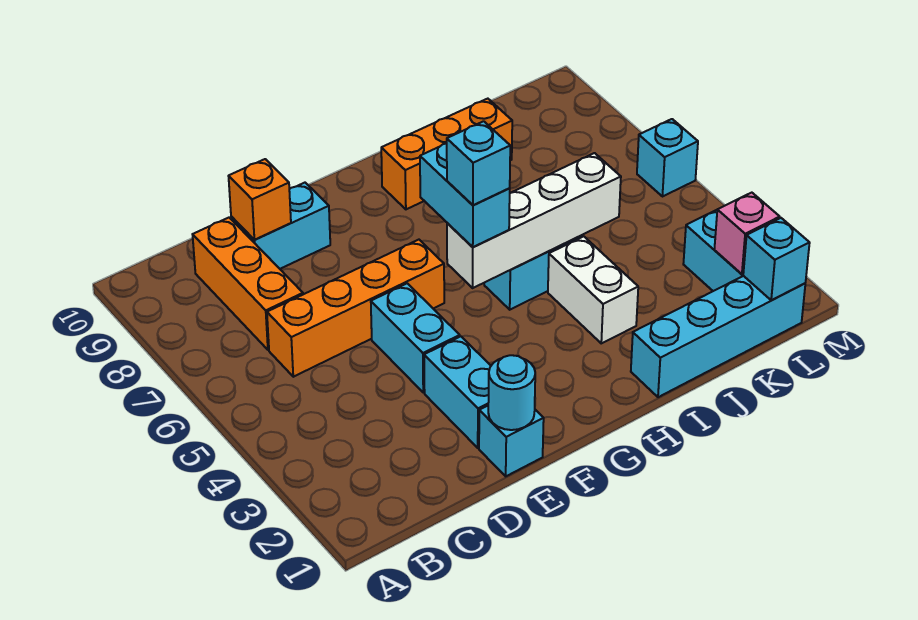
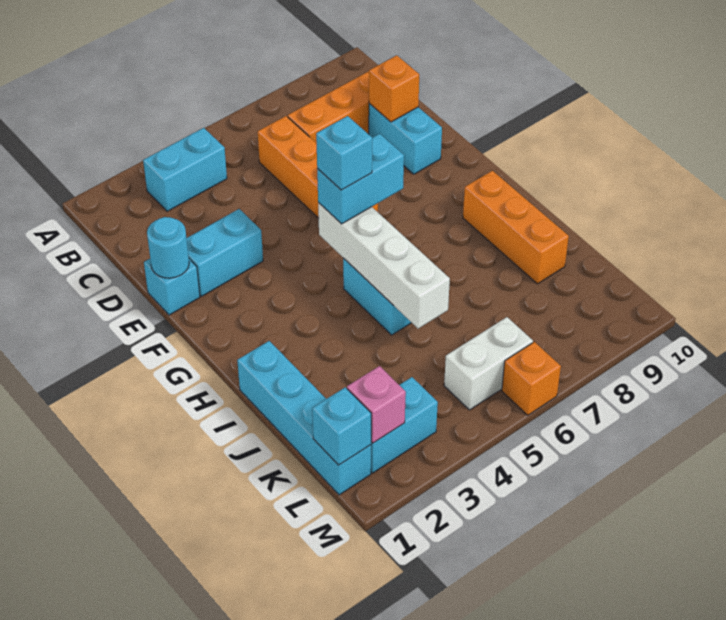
cyan brick E4:E5 level 1 -> cyan brick B3:B4 level 1
white brick I3:I4 level 1 -> white brick L5:L6 level 1
cyan brick M6 level 1 -> orange brick M6 level 1

